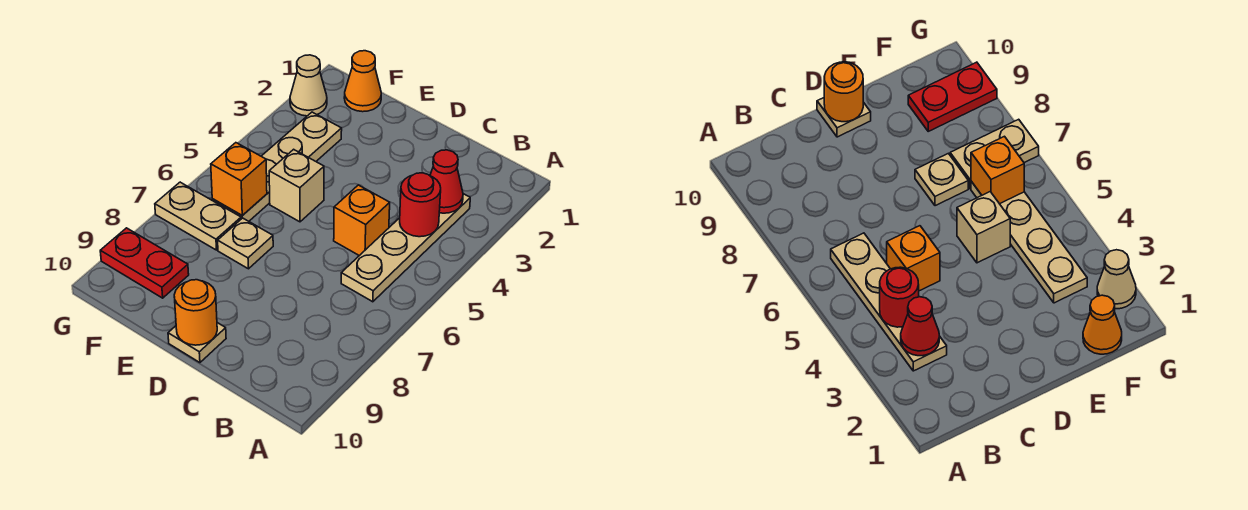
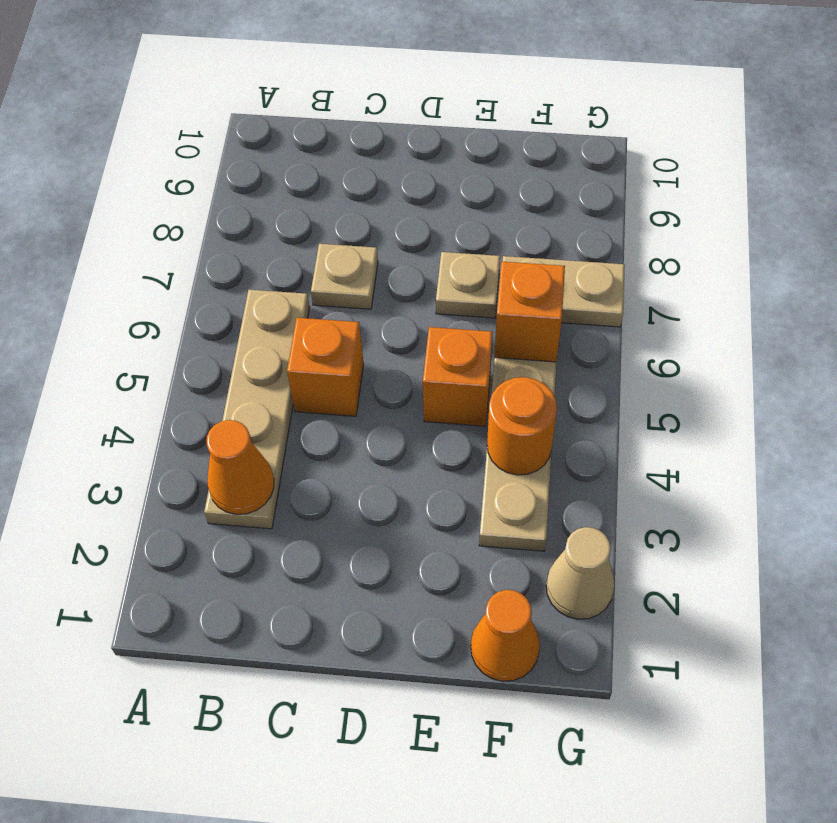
red cone B3 level 2 -> orange cone B3 level 2
red round brick B4 level 2 -> none
tan plate D10 level 1 -> tan plate C7 level 1
orange round brick D10 level 2 -> orange round brick F4 level 2
tan brick E5 level 1 -> orange brick E5 level 1
red plate F9:G9 level 1 -> none

